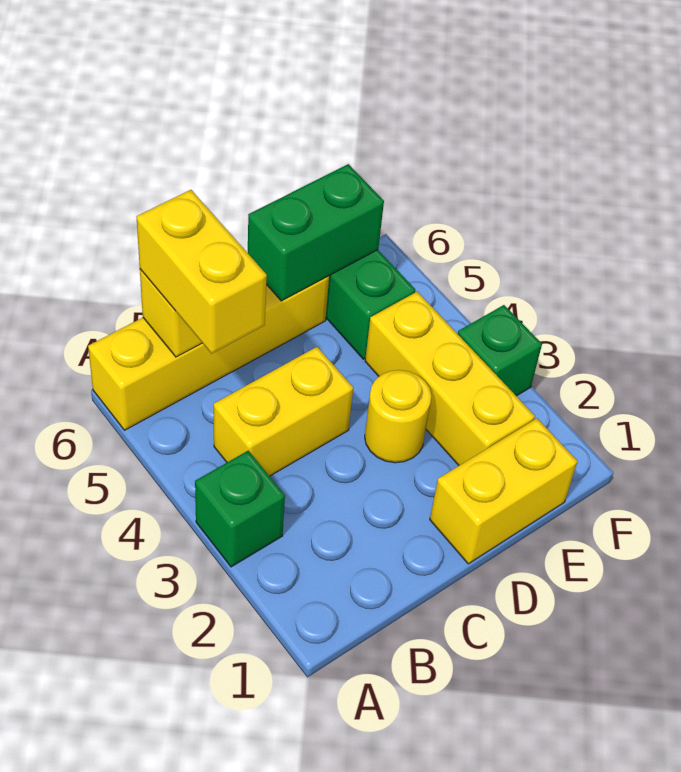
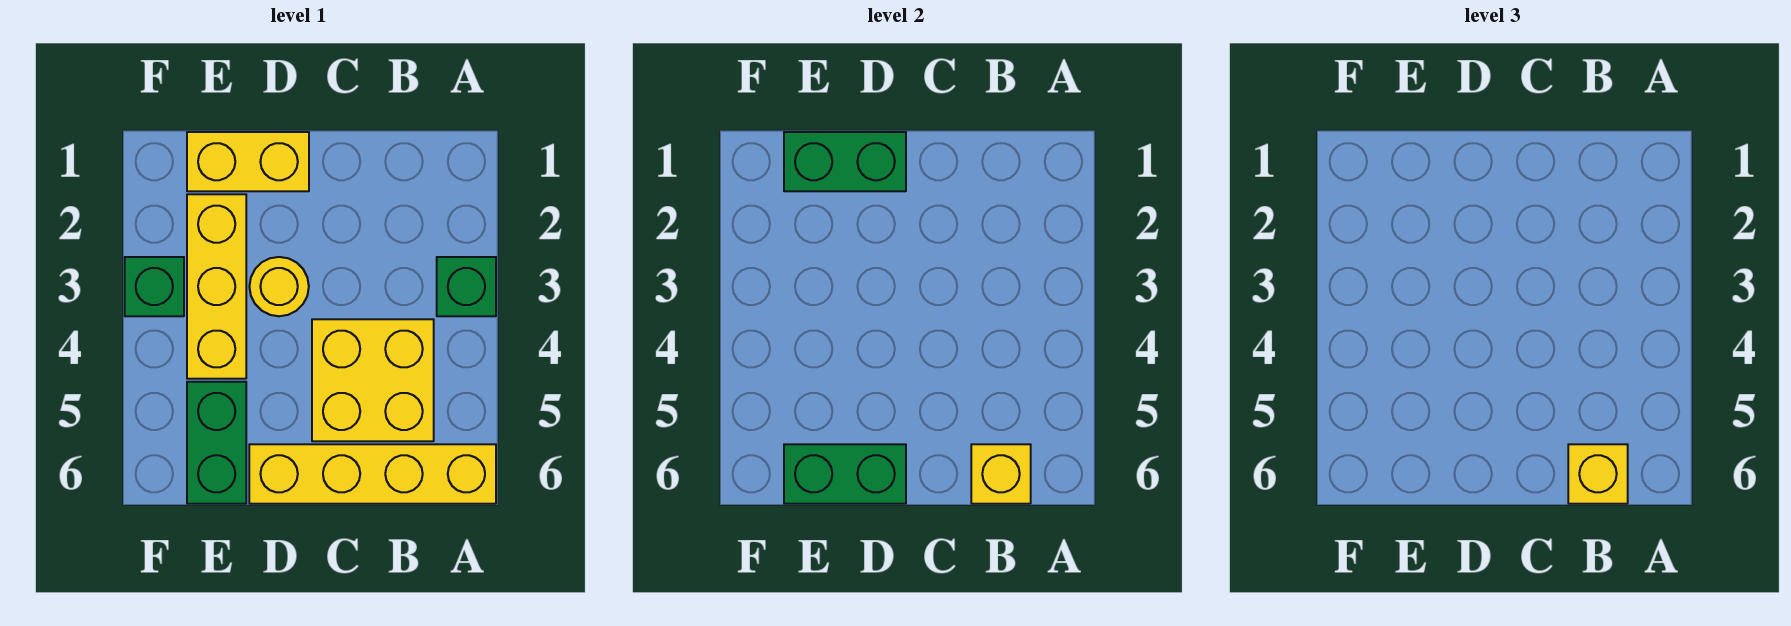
yellow brick B4:C4 level 1 -> yellow brick B4:C5 level 1
yellow brick B5:B6 level 3 -> yellow brick B6 level 3
none -> green brick D1:E1 level 2

